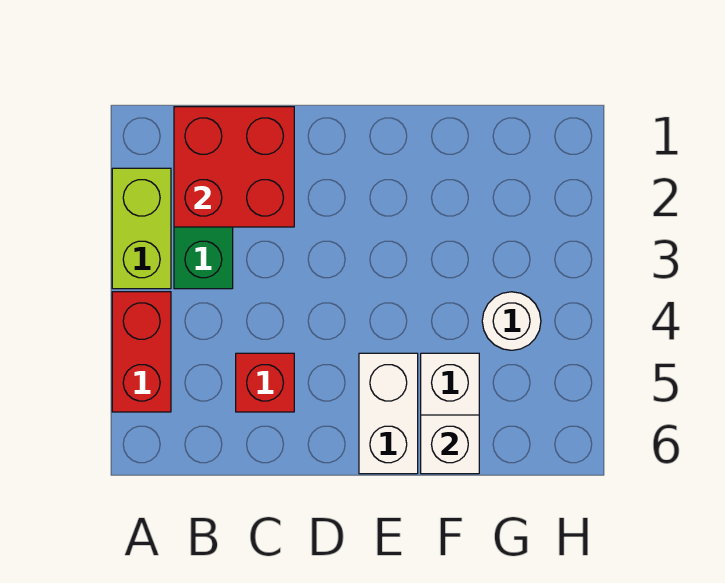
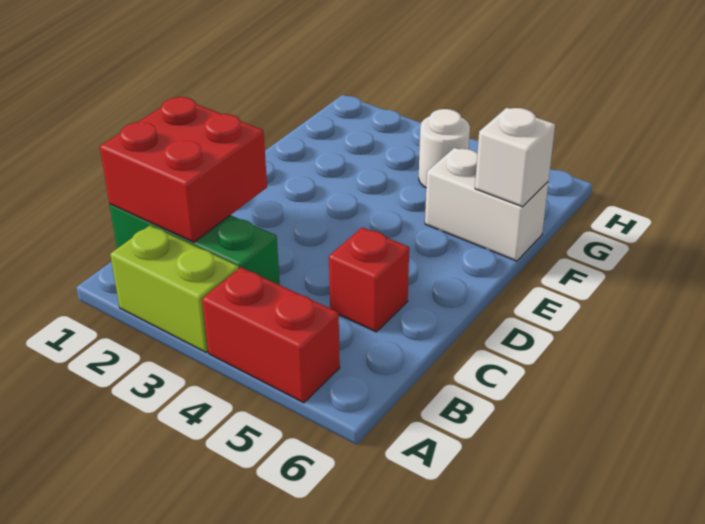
white brick E5:E6 level 1 -> none

